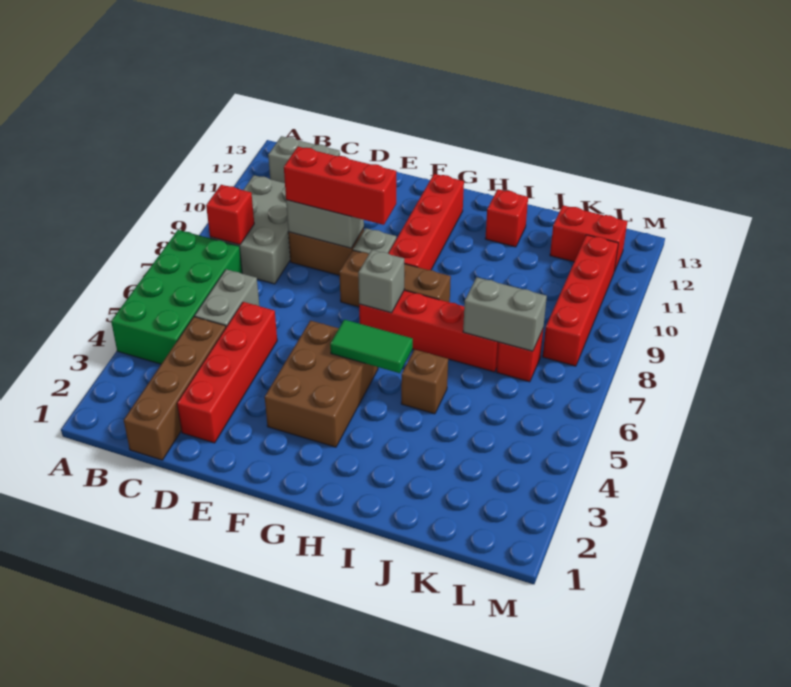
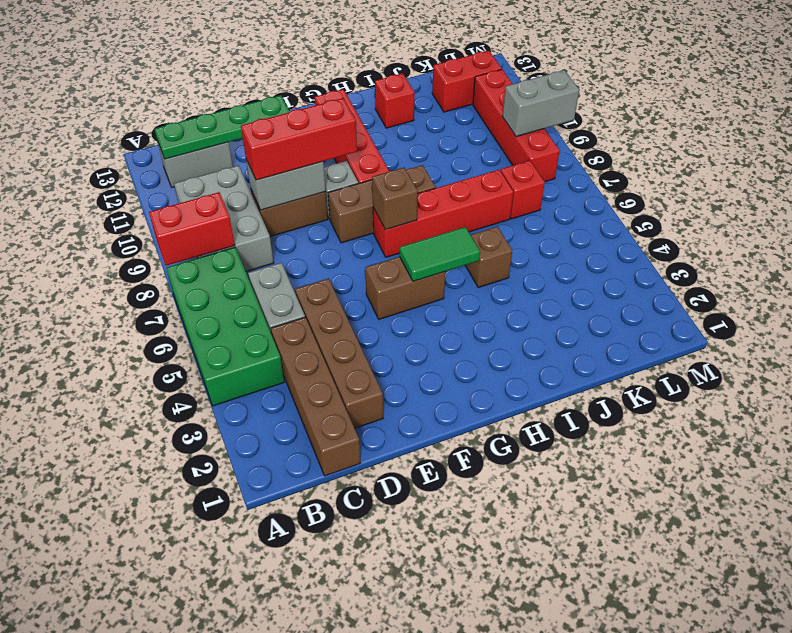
red brick B8 level 2 -> red brick A8:B8 level 2
none -> green plate B12:E12 level 2
red brick D2:D5 level 1 -> brown brick D2:D5 level 1
brown brick F3:G5 level 1 -> brown brick F5:G5 level 1
grey brick G7 level 2 -> brown brick G7 level 2
grey brick J7:K7 level 2 -> grey brick L9:M9 level 2

